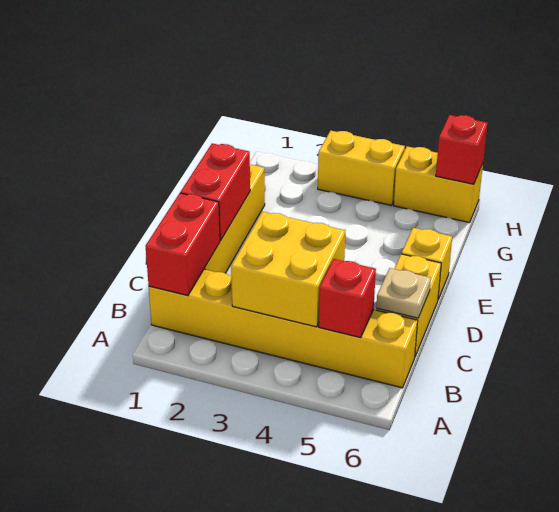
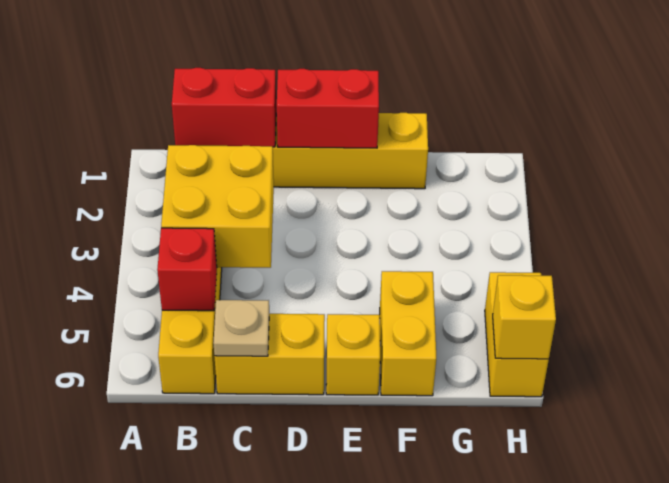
yellow brick H3:H4 level 1 -> yellow brick F5:F6 level 1
red brick H6 level 2 -> yellow brick H6 level 2

